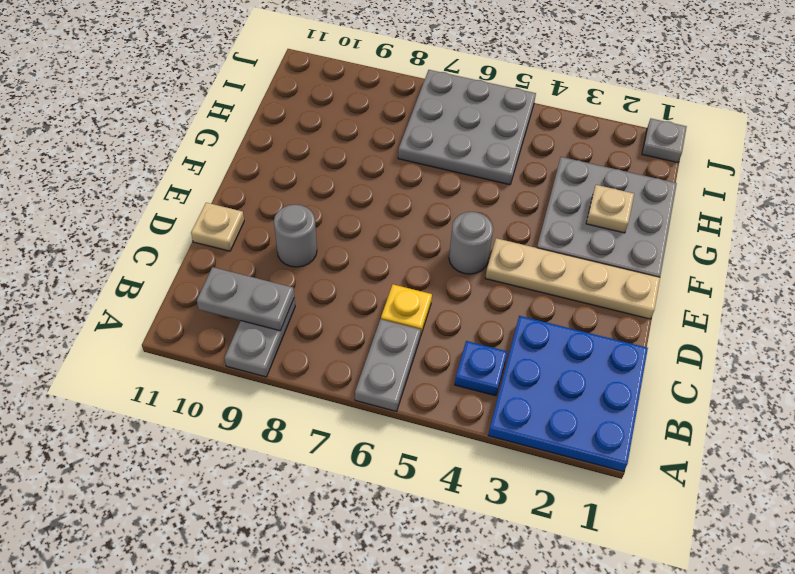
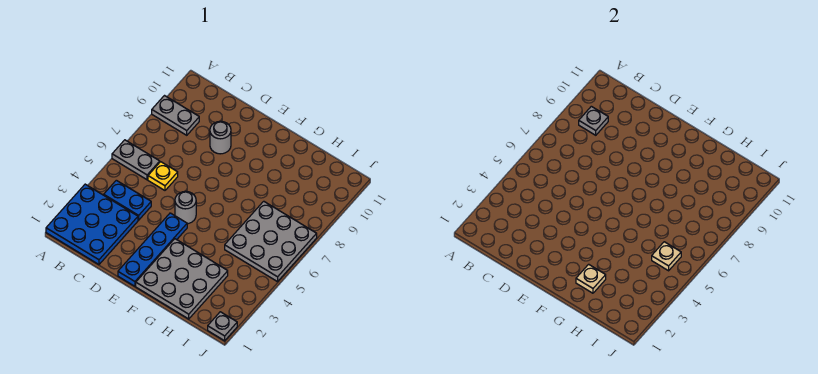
blue plate B4 level 1 -> blue plate B4:C4 level 1
grey plate B9:B10 level 2 -> grey plate B9 level 2
tan plate D11 level 1 -> tan plate I5 level 2
tan plate E1:E4 level 1 -> blue plate E1:E4 level 1

